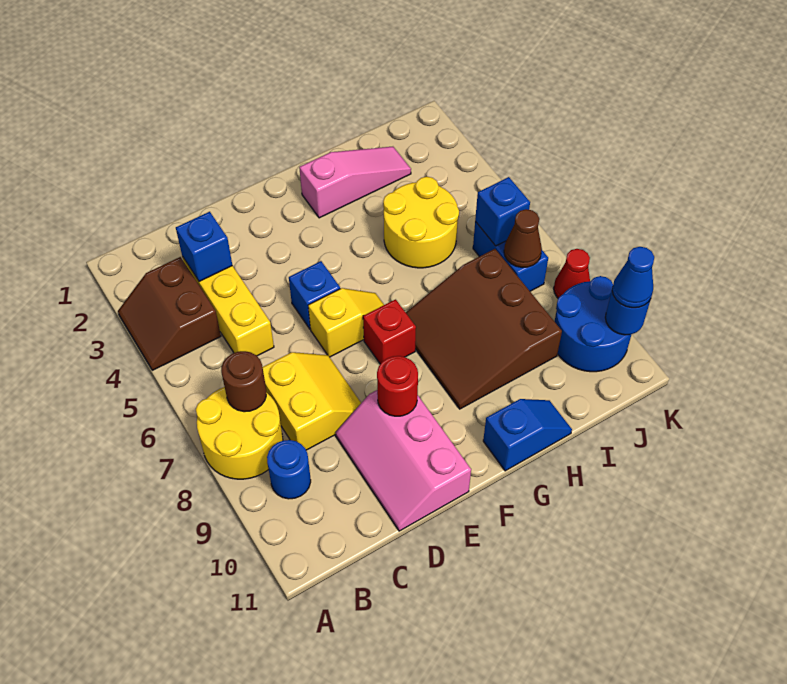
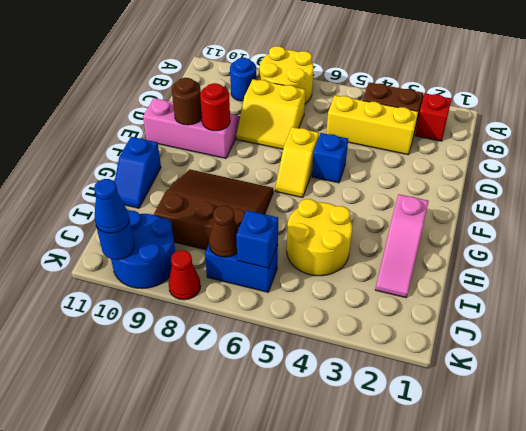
brown round brick B7 level 2 -> brown round brick E10 level 2
blue brick C3 level 2 -> none
red brick F7 level 1 -> red brick B2 level 1

